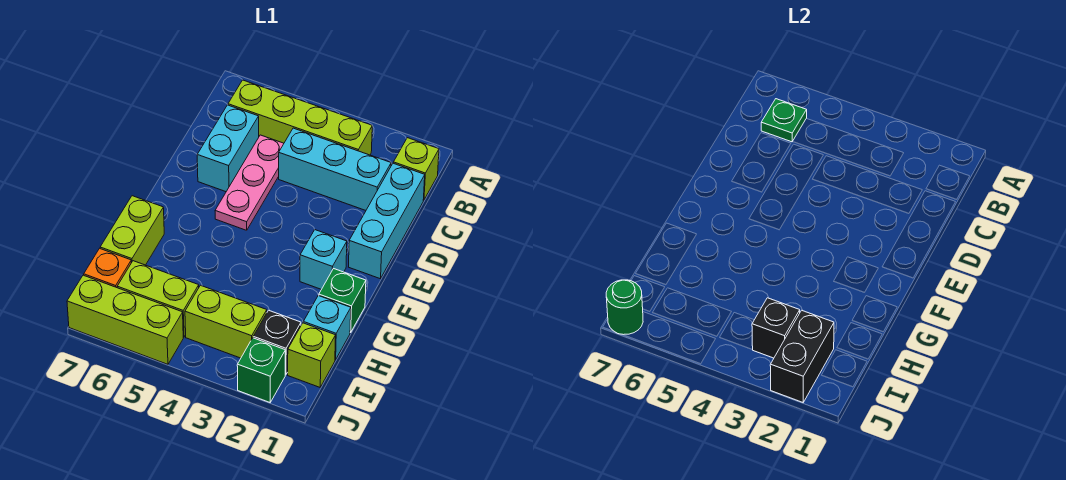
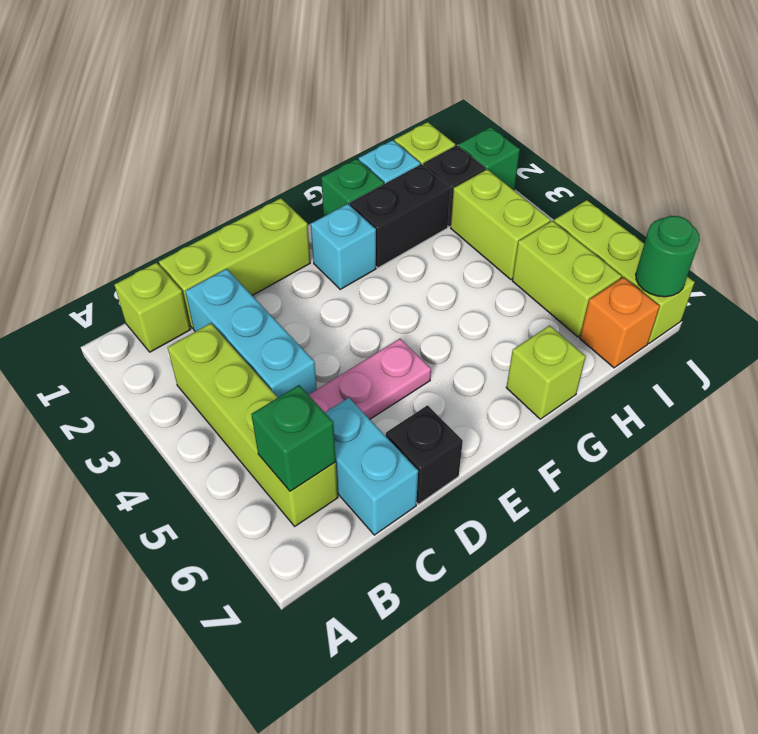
green plate B6 level 2 -> green brick B6 level 2
cyan brick C1:E1 level 1 -> lime brick C1:E1 level 1
cyan brick C6:D6 level 1 -> cyan brick C6:C7 level 1
lime brick G7:H7 level 1 -> lime brick G7 level 1
black brick I2:J2 level 2 -> black brick G2:H2 level 1
black brick I3 level 2 -> black brick D7 level 1

